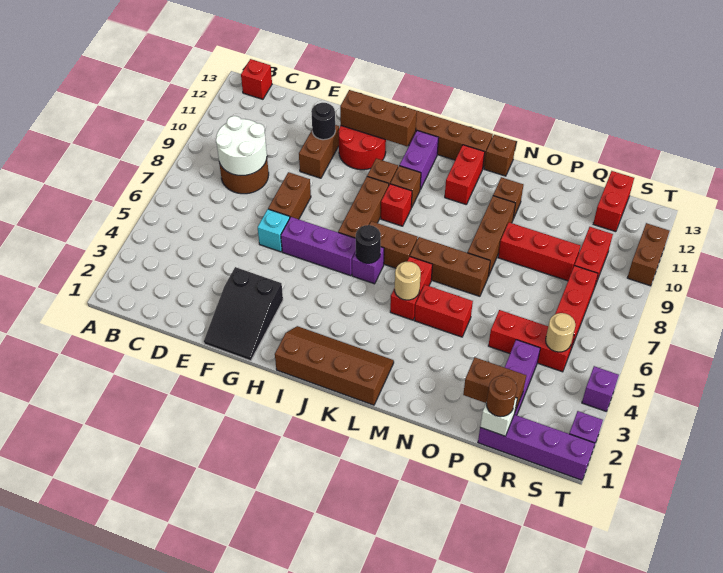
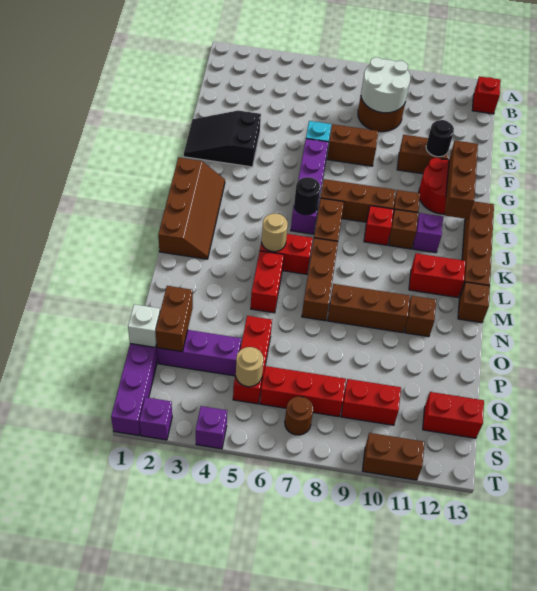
purple brick J11:J12 level 1 -> purple brick J11 level 1
red brick O9:Q9 level 1 -> none
brown round brick Q1 level 3 -> brown round brick S7 level 1

